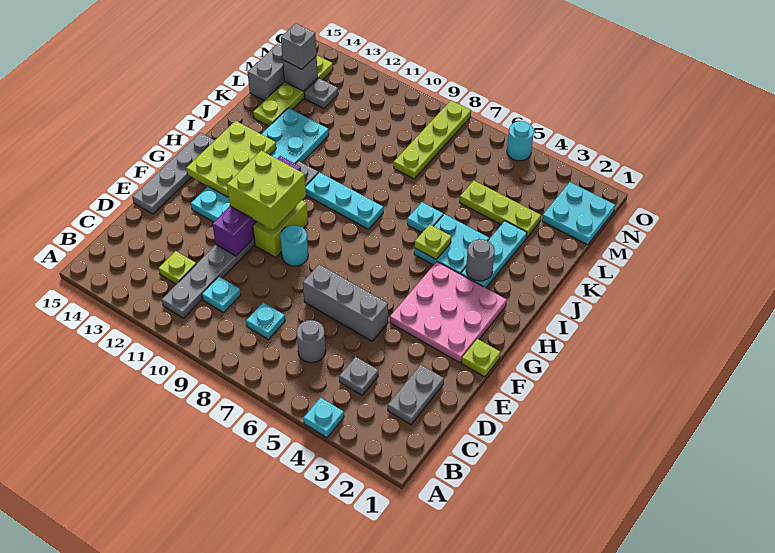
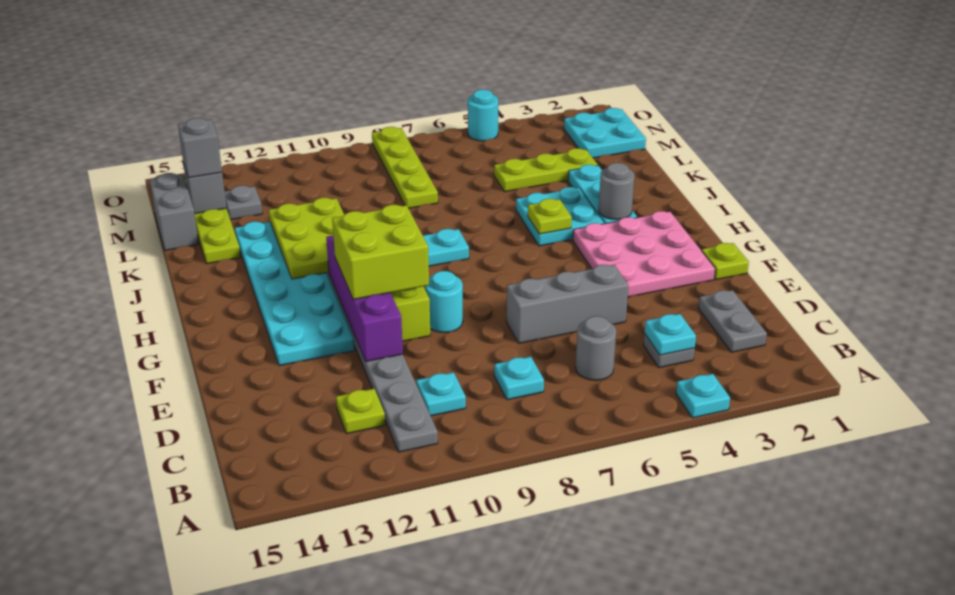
grey plate E15:H15 level 1 -> none
lime plate G13:I14 level 2 -> lime plate I11:K12 level 2
cyan plate J6 level 1 -> cyan plate C4 level 2

